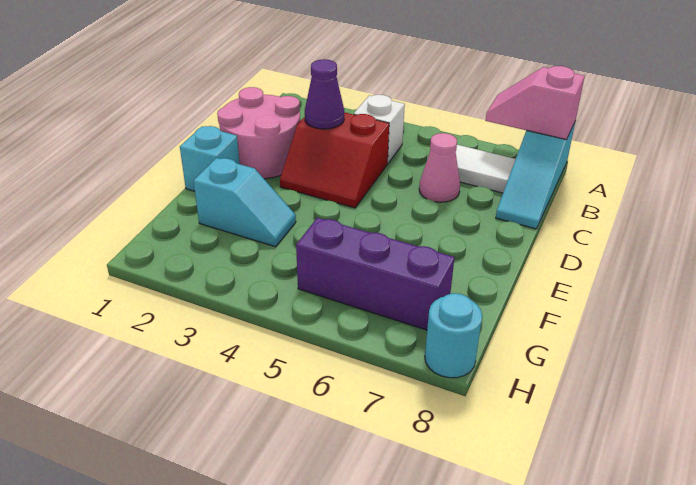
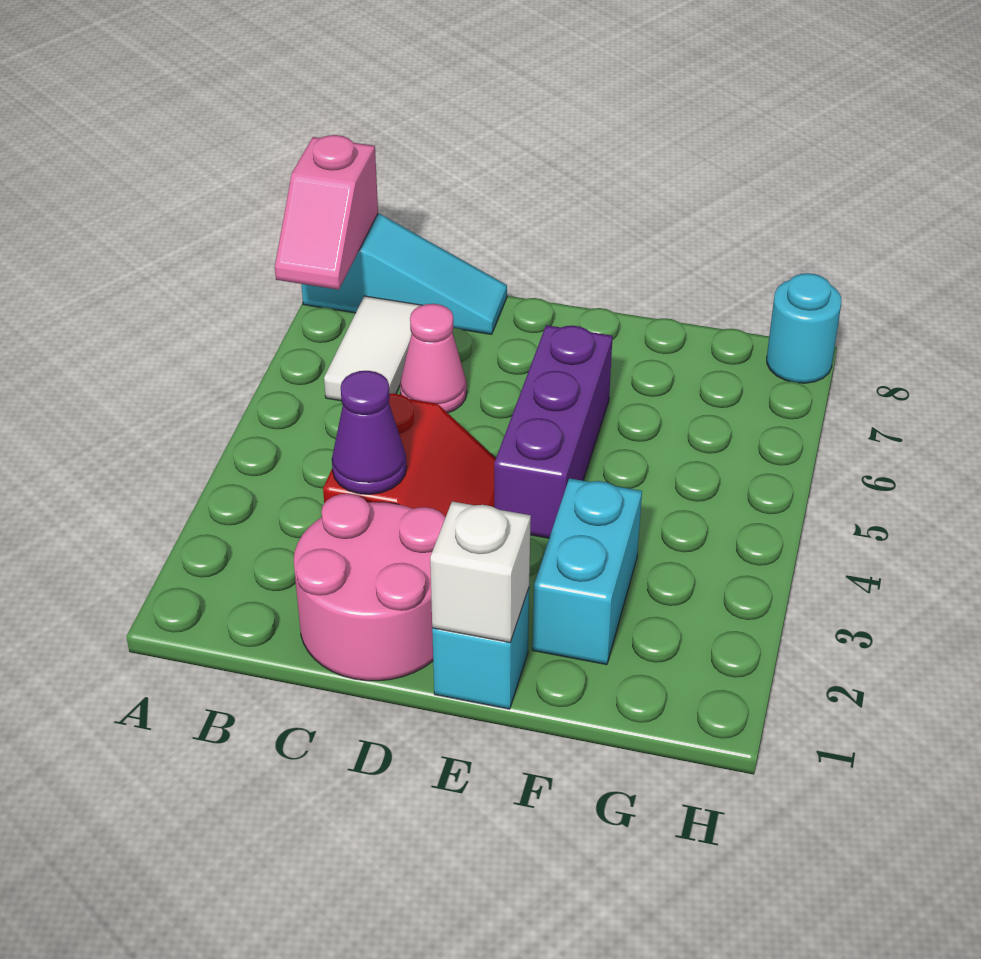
white brick B4 level 1 -> white brick E1 level 2
cyan slope F2:F3 level 1 top 2 -> cyan brick F2:F3 level 1
purple brick G5:G7 level 1 -> purple brick E4:E6 level 1

